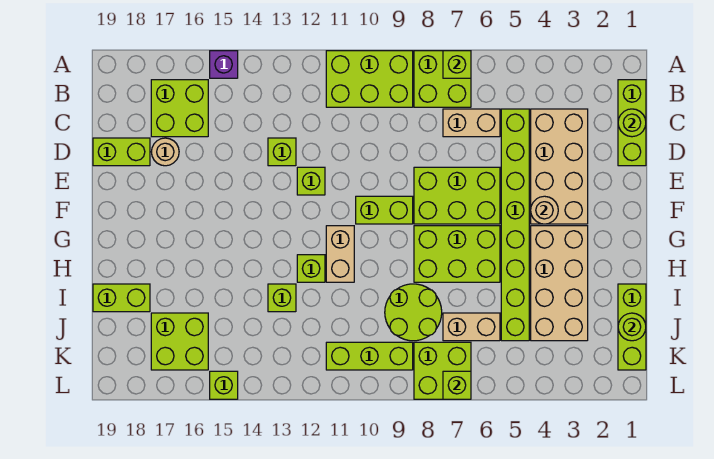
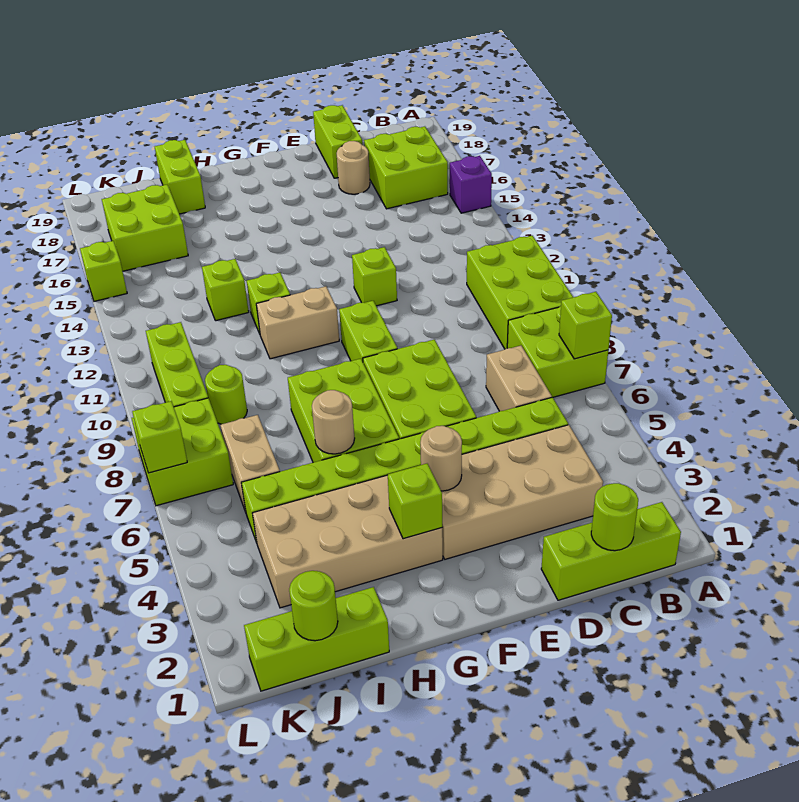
lime brick D13 level 1 -> lime brick G3 level 2
none -> tan round brick H6 level 2
lime round brick I8:J9 level 1 -> lime round brick J9 level 1

